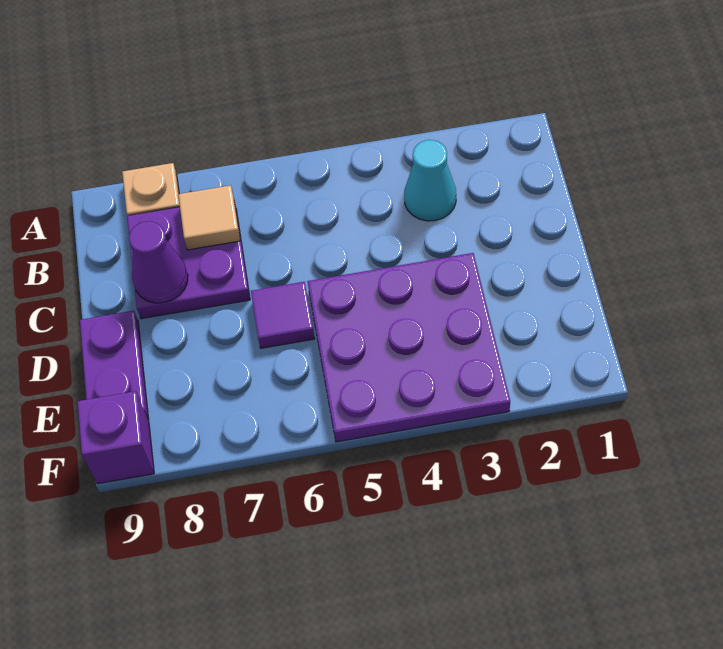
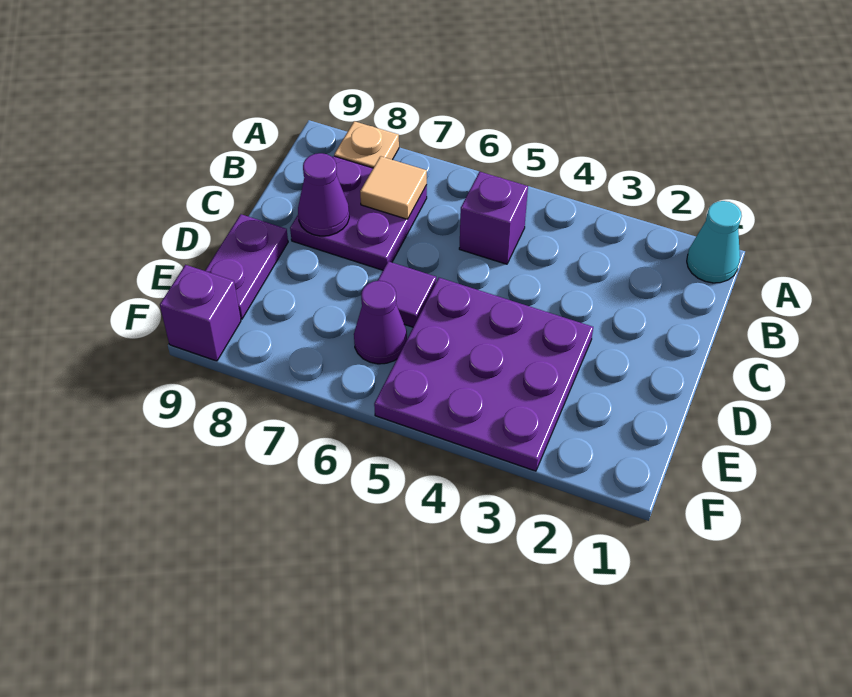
cyan cone B3 level 1 -> cyan cone A1 level 1
none -> purple brick B5 level 1
none -> purple cone E6 level 1

